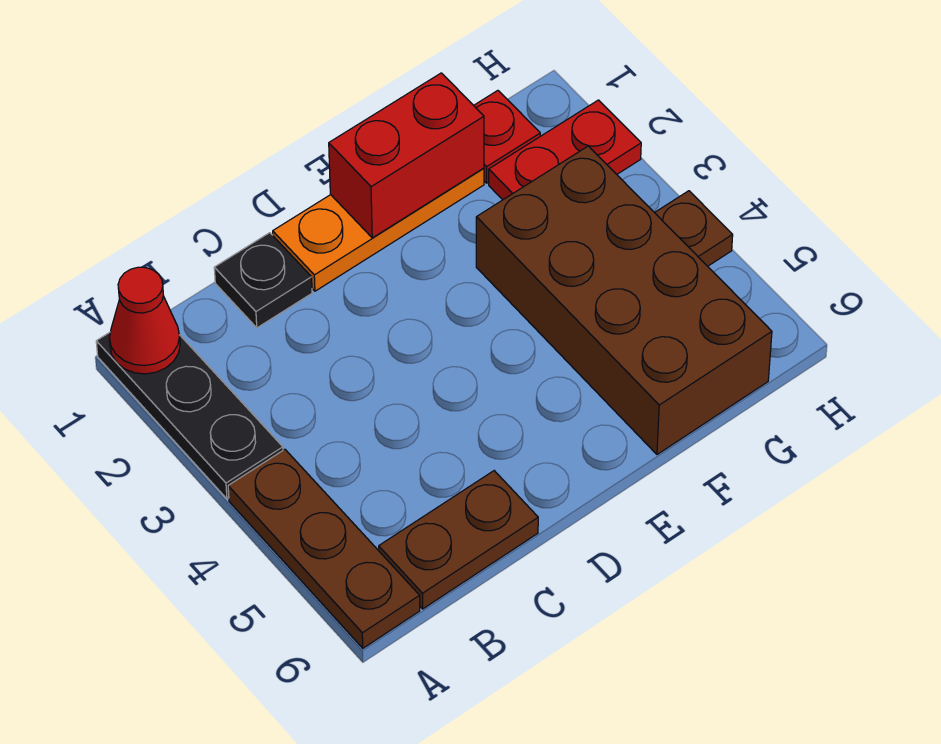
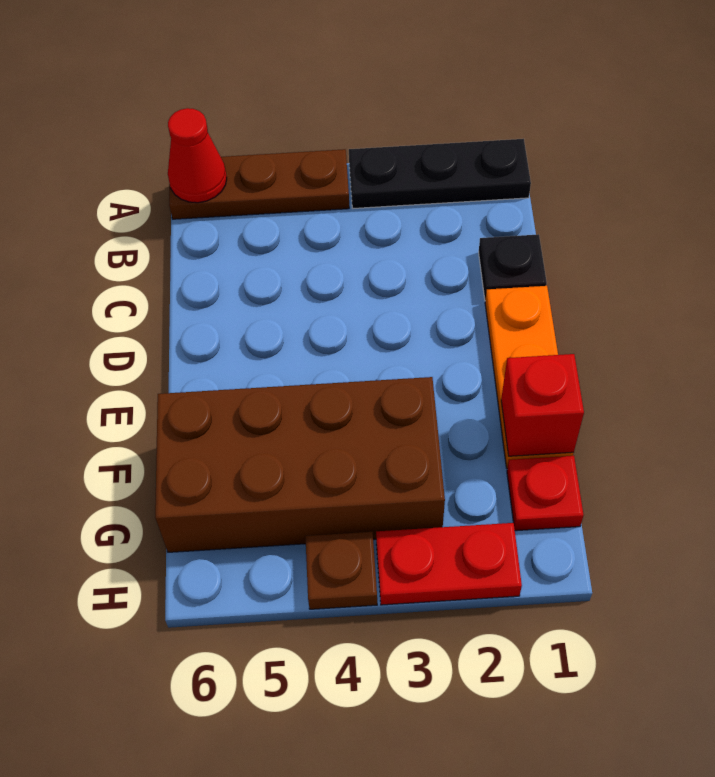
red cone A1 level 2 -> red cone A6 level 2
brown plate B6:C6 level 1 -> none
red brick E1:F1 level 2 -> red brick F1 level 2
red plate G2:H2 level 1 -> red plate H2:H3 level 1

